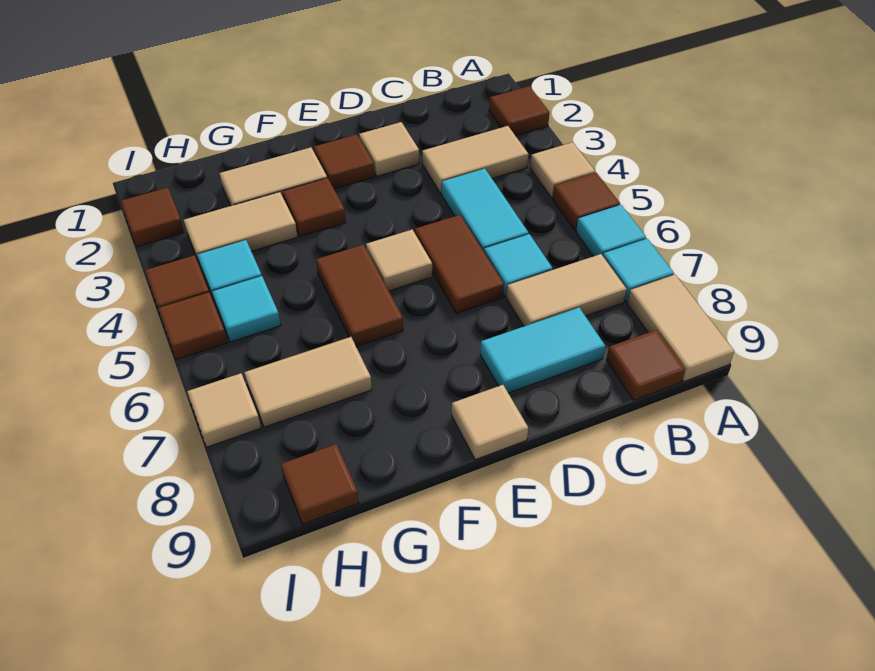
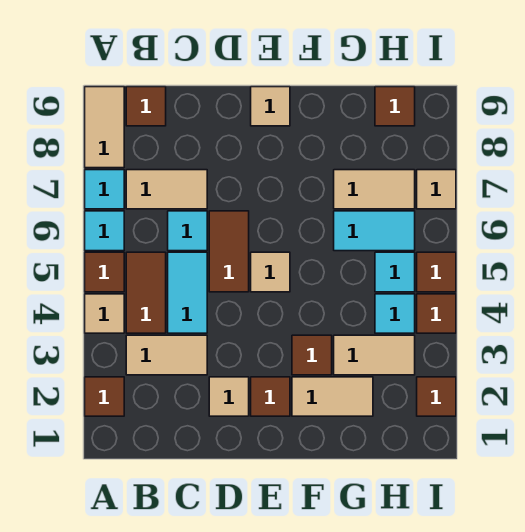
cyan tile C8:D8 level 1 -> cyan tile G6:H6 level 1
brown tile F5:F6 level 1 -> brown tile B4:B5 level 1

